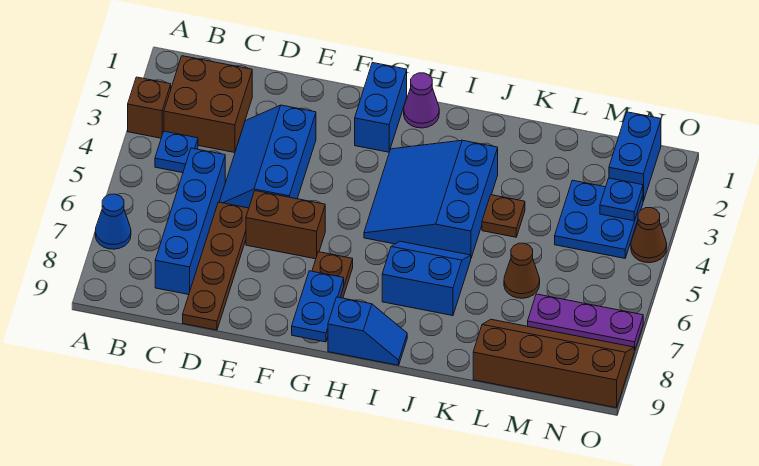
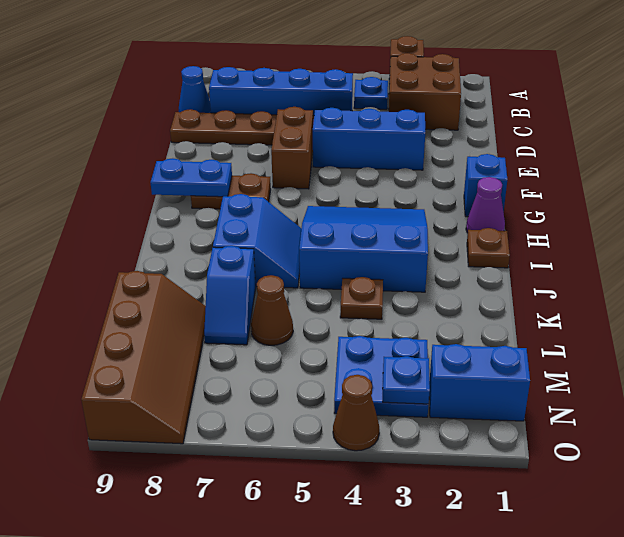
blue cone A7 level 1 -> blue cone C9 level 1
blue brick G1:G2 level 1 -> blue brick G1 level 1
blue slope H9:I9 level 1 top H -> blue slope K7:L7 level 1 top K
none -> brown plate I1 level 1
purple plate M7:O7 level 1 -> none

